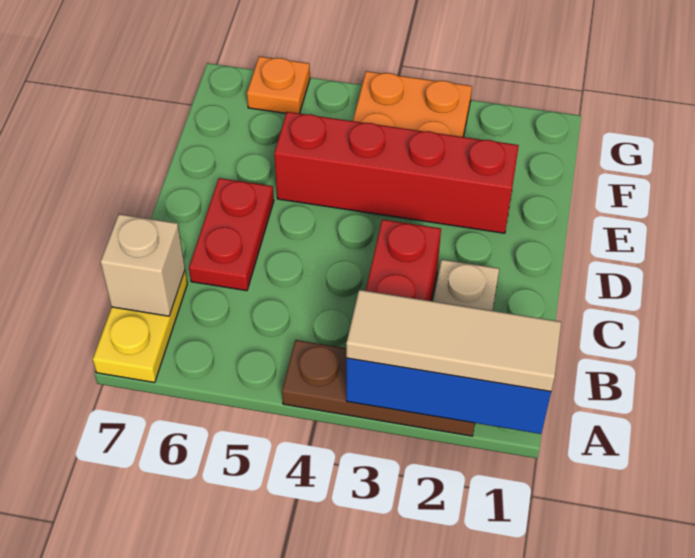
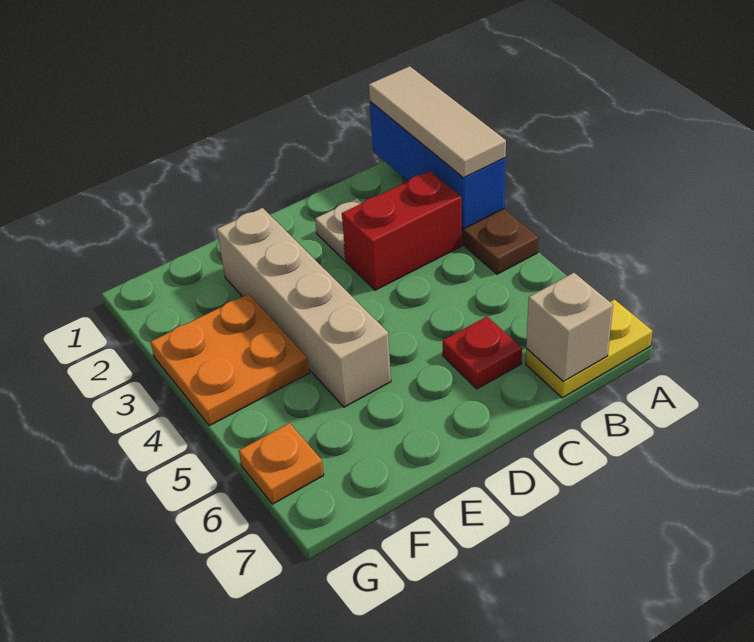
red plate C6:D6 level 1 -> red plate C6 level 1
red brick E2:E5 level 1 -> tan brick E2:E5 level 1

